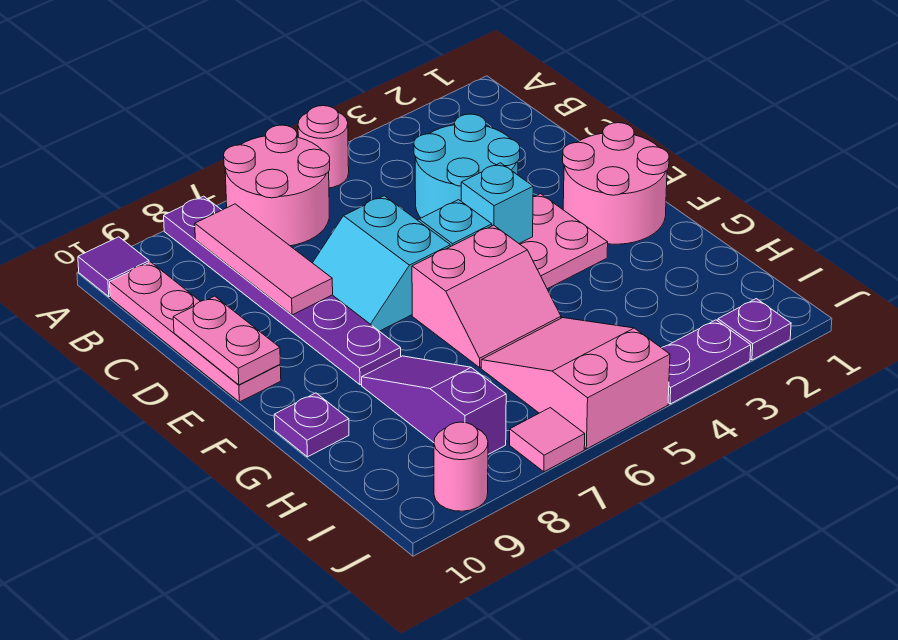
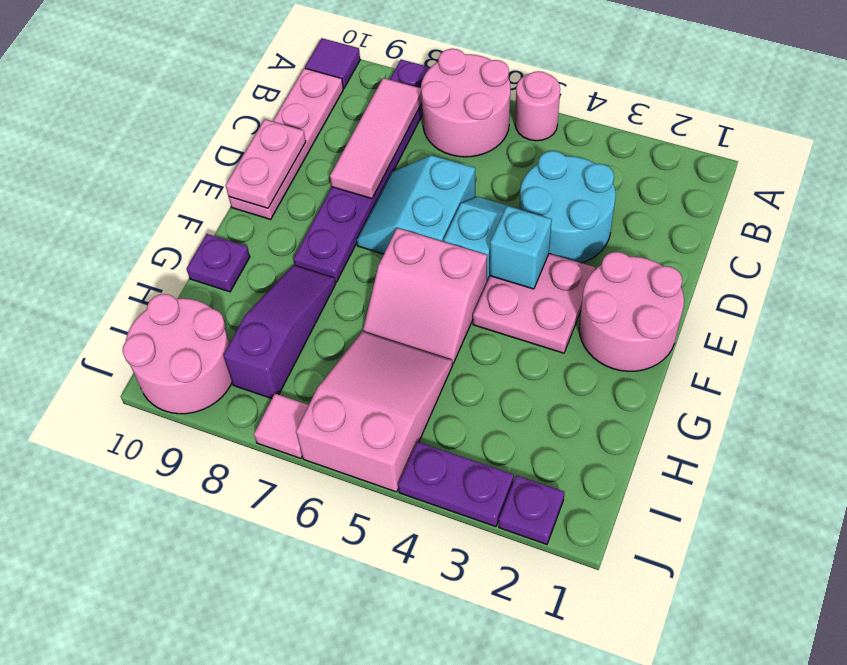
pink round brick J9 level 1 -> pink round brick I9:J10 level 1

